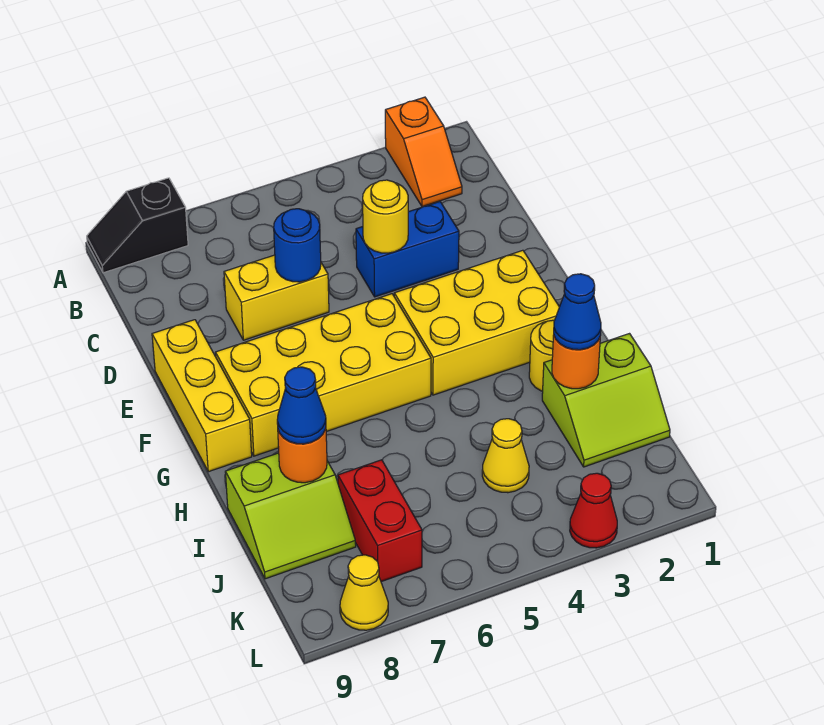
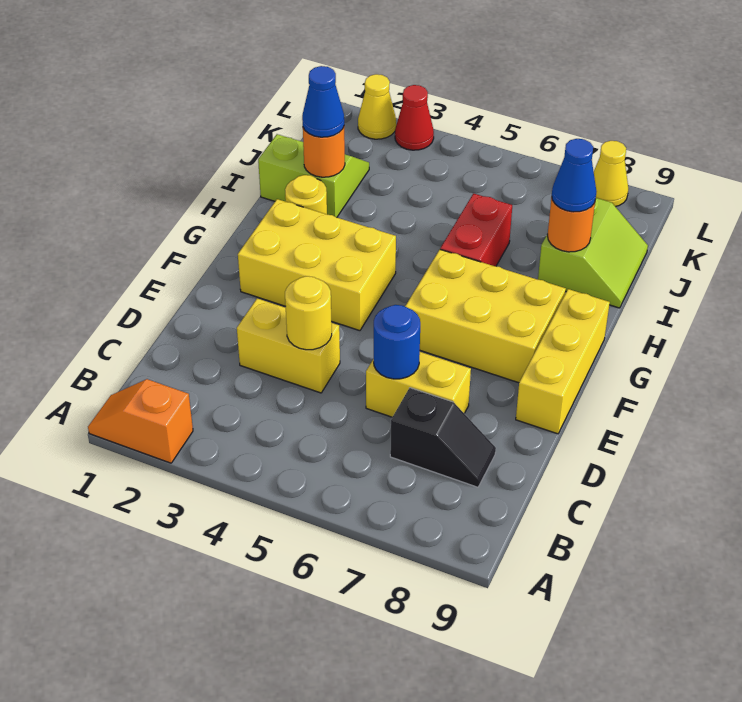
orange slope A2:B2 level 1 top A -> orange slope A1:A2 level 1 top 2
black slope A8:A9 level 1 top 8 -> black slope C7:C8 level 1 top 7
blue brick D3:D4 level 1 -> yellow brick D3:D4 level 1
yellow brick F5:G8 level 1 -> yellow brick F6:G8 level 1
lime slope I8:J9 level 1 top I -> lime slope I8:J9 level 1 top 8
yellow cone J4 level 1 -> yellow cone L2 level 1
red brick J7:K7 level 1 -> red brick H6:I6 level 1

